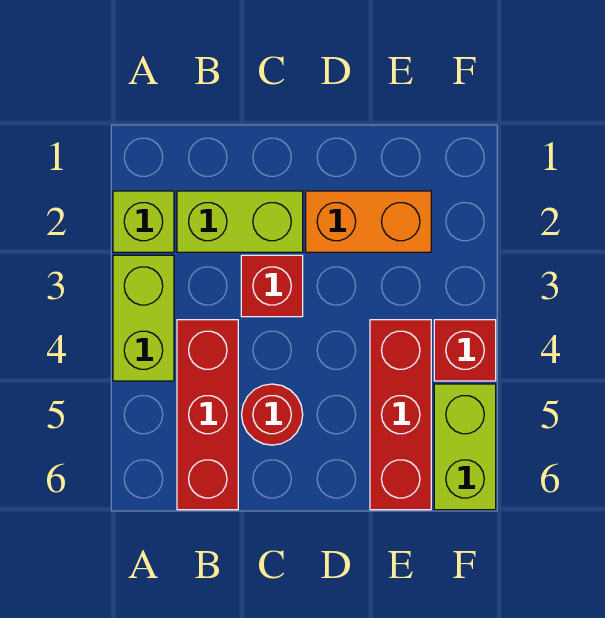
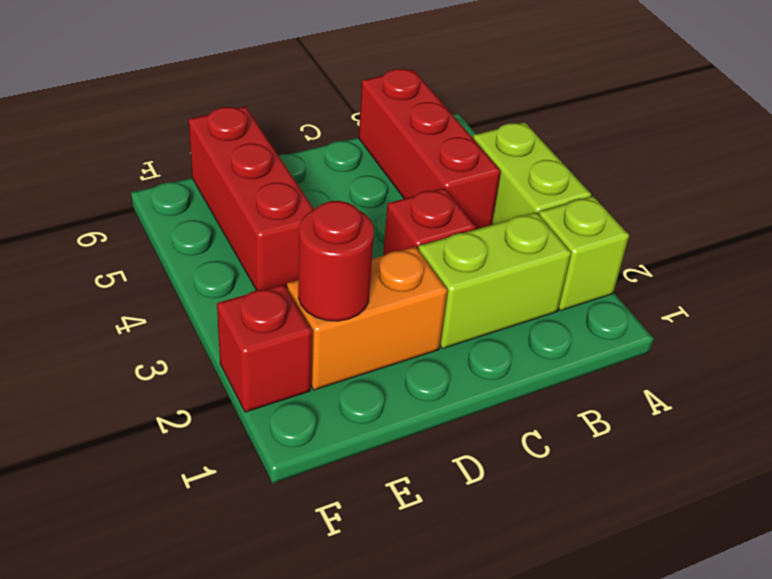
red round brick C5 level 1 -> red round brick E2 level 2
red brick F4 level 1 -> red brick F2 level 1
lime brick F5:F6 level 1 -> none

